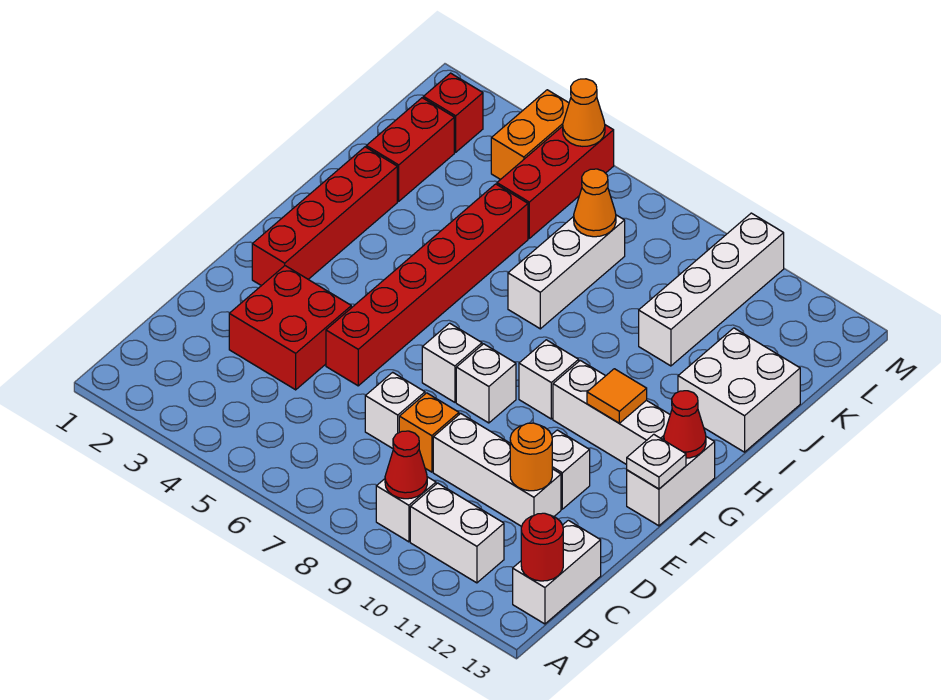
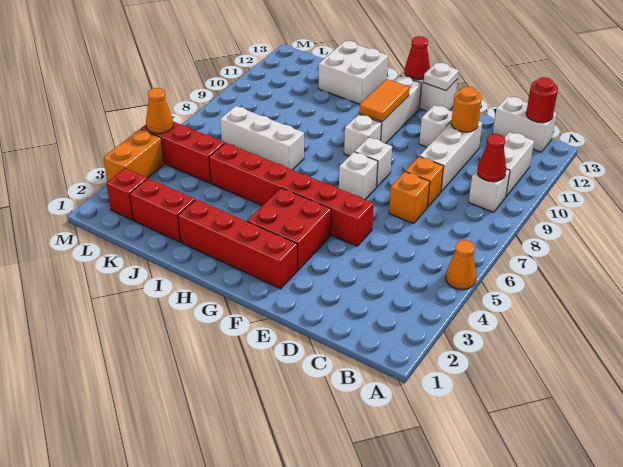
red brick D3:E4 level 1 -> red brick F3:G4 level 1
white brick D7 level 1 -> orange brick D7 level 1
orange tile G11 level 2 -> orange tile G10:G11 level 2
white brick J10:M10 level 1 -> none
orange cone K7 level 2 -> orange cone A5 level 1
orange brick L4:M4 level 1 -> orange brick M3:M4 level 1

